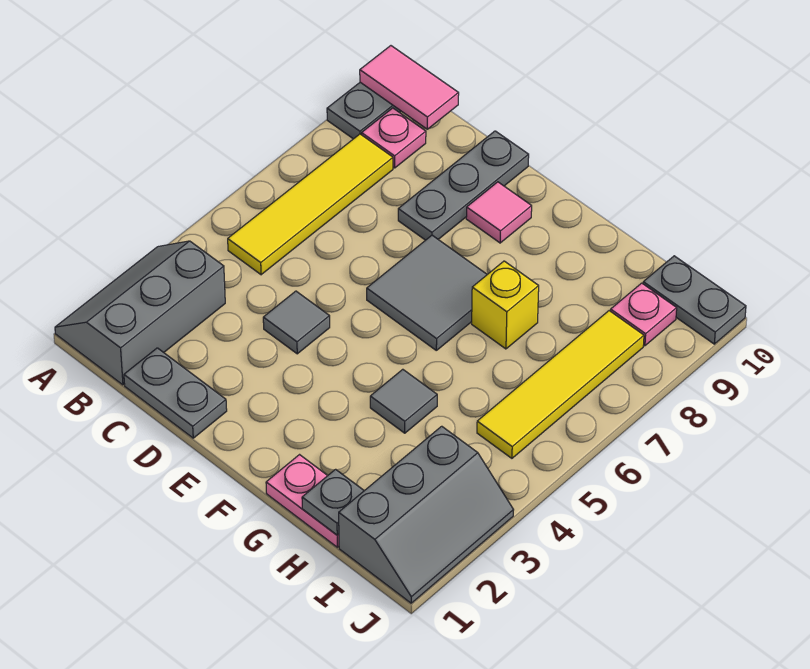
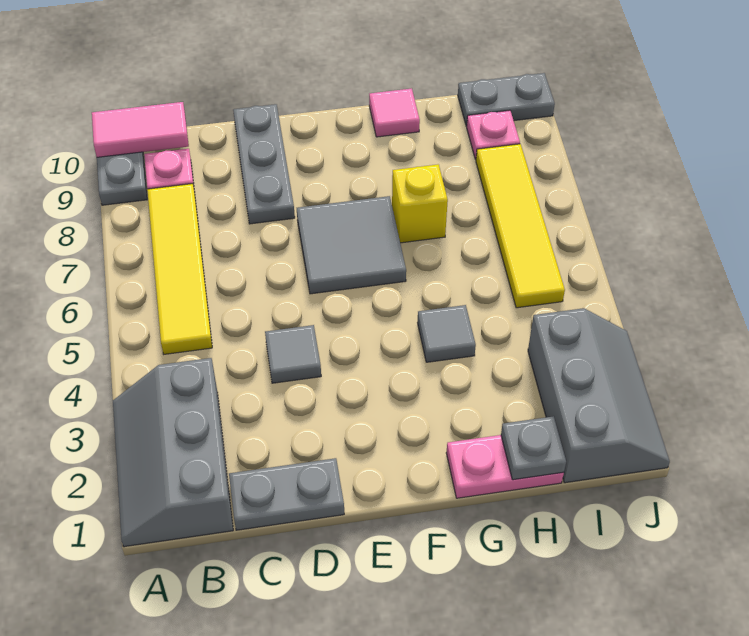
pink tile E9 level 1 -> pink tile G10 level 1

